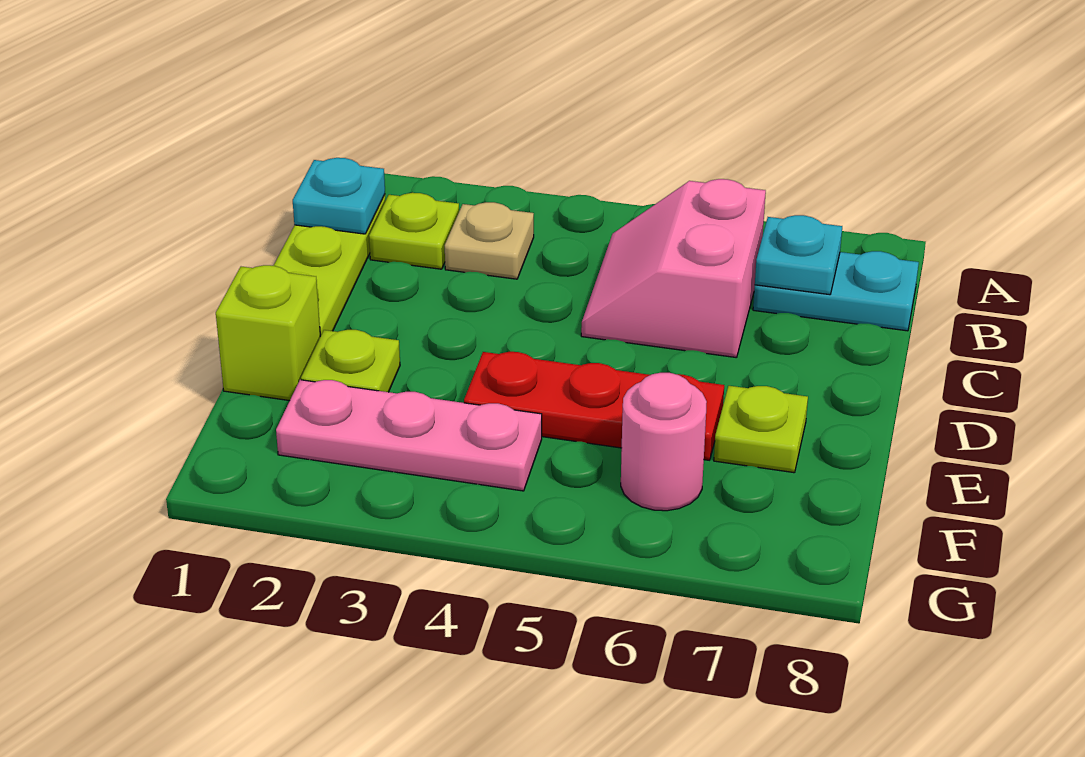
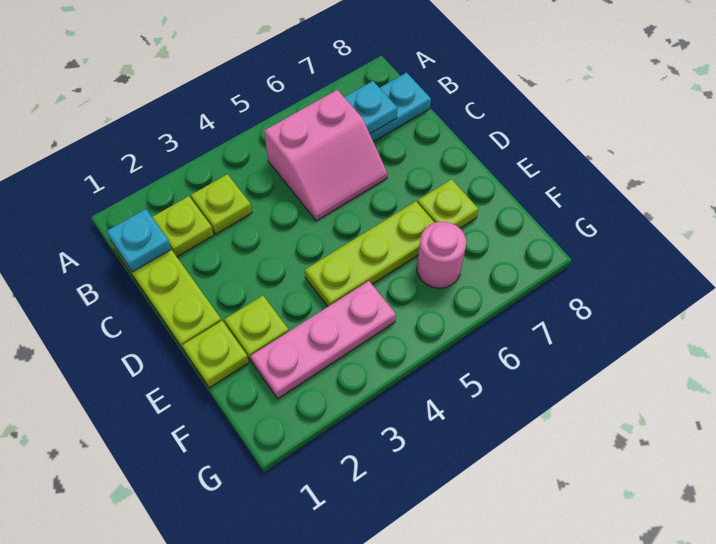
tan plate B3 level 1 -> lime plate B3 level 1
pink slope B5:C6 level 1 top 6 -> pink slope B5:C6 level 1 top B
lime brick E1 level 1 -> lime plate E1 level 1
red plate E4:E6 level 1 -> lime plate E4:E6 level 1

